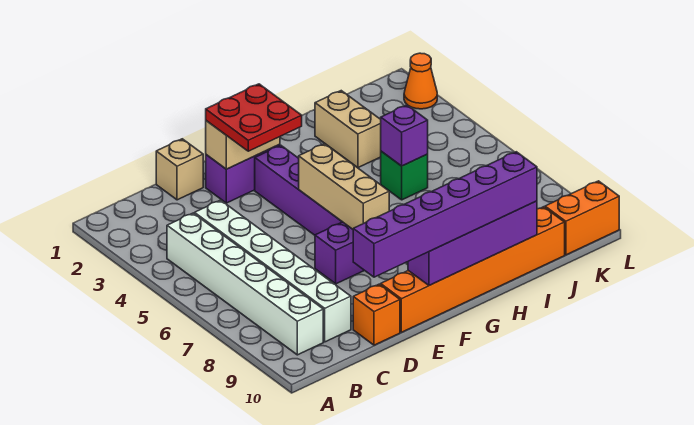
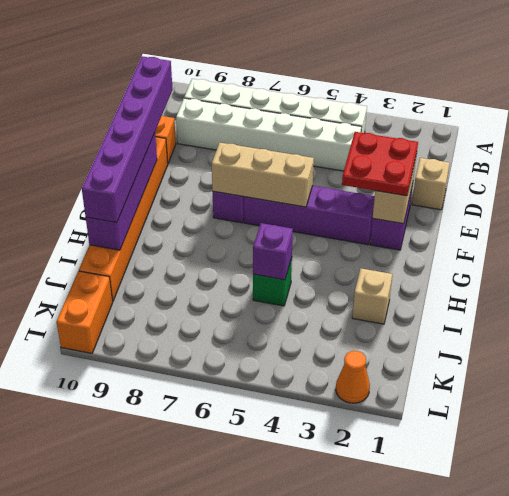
tan brick I2:I3 level 1 -> tan brick I2 level 1

